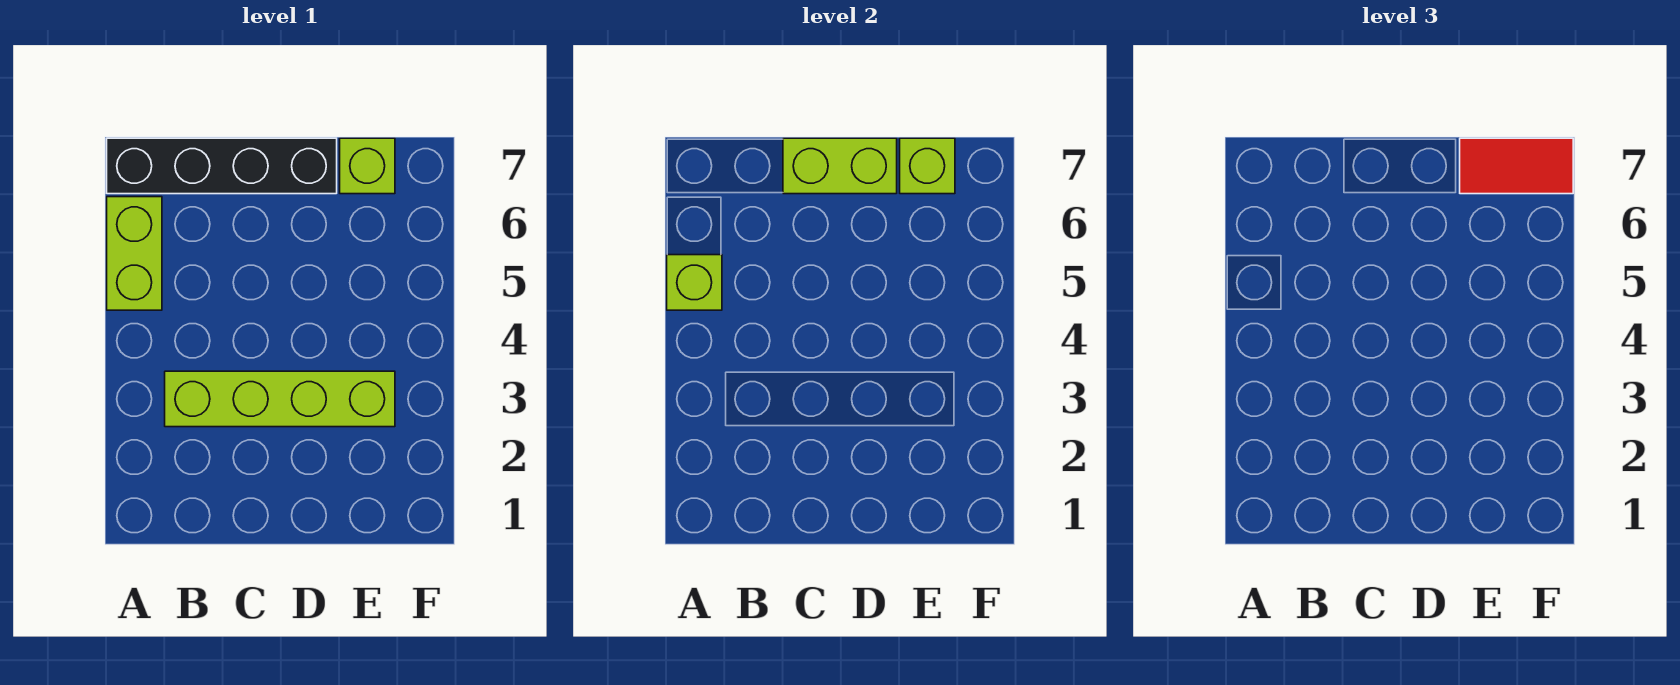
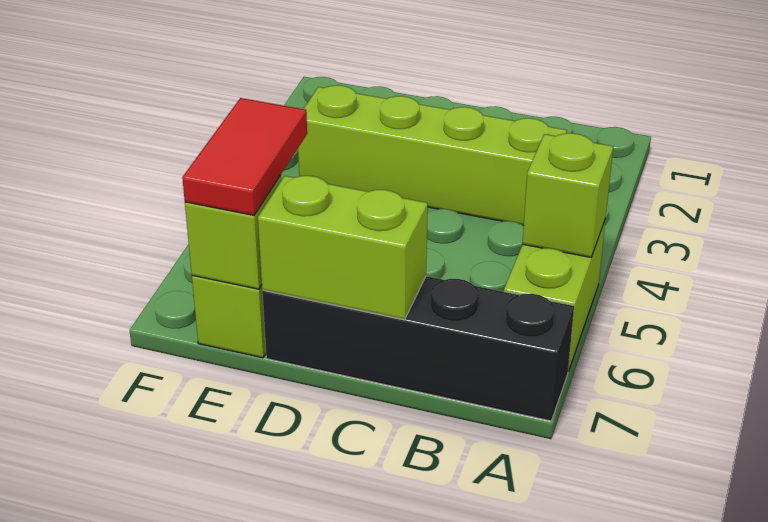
red tile E7:F7 level 3 -> red tile E6:E7 level 3

